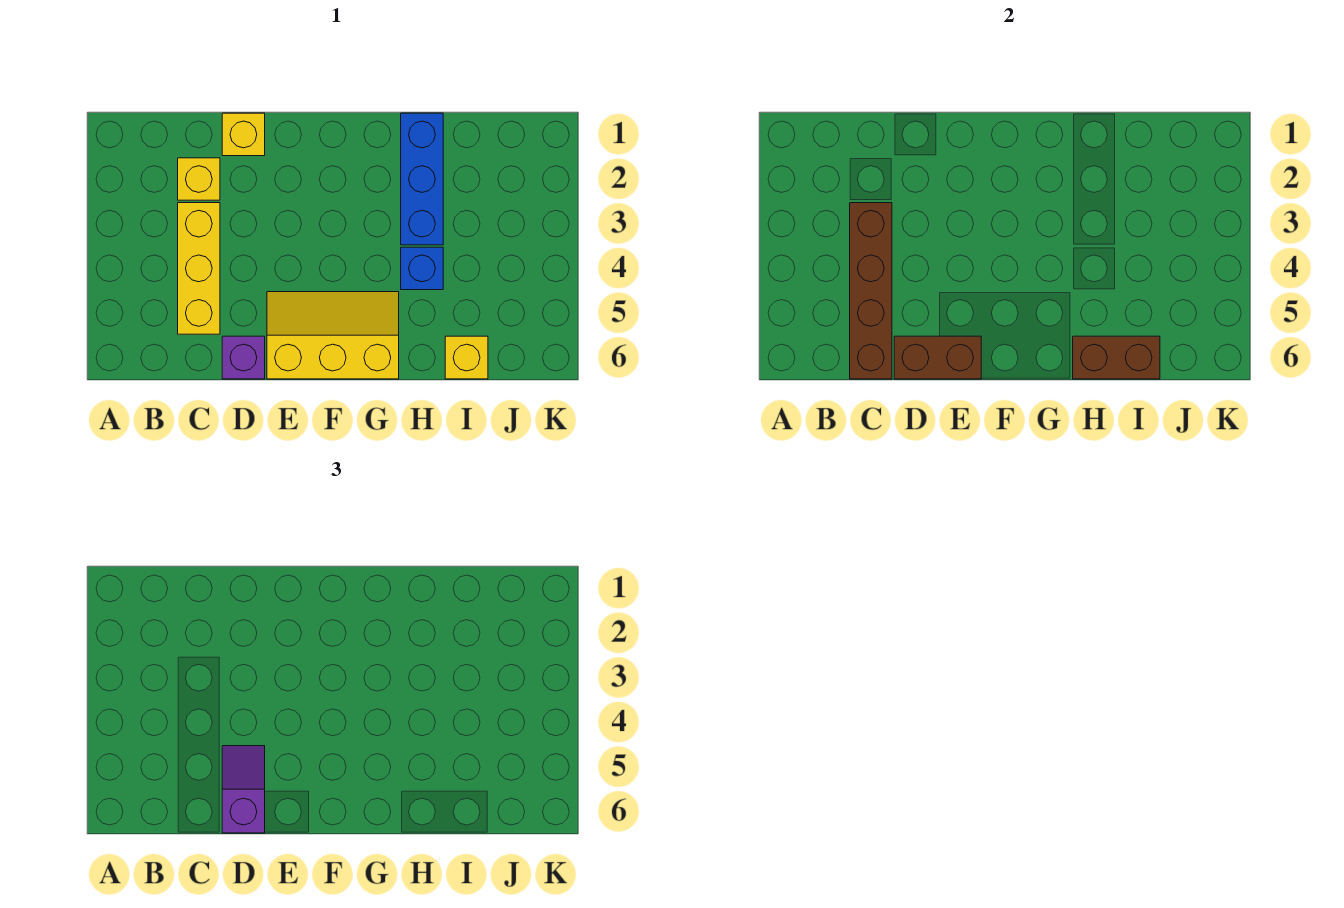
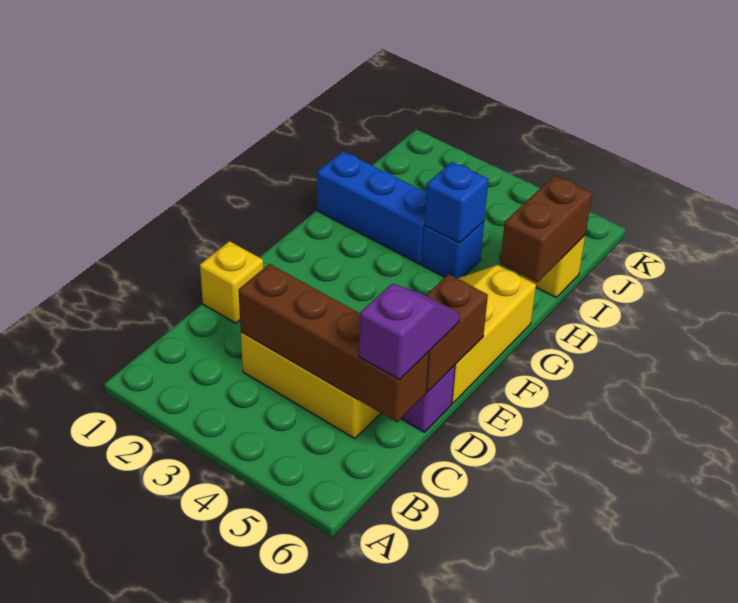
yellow brick C2 level 1 -> none
purple slope D5:D6 level 3 top 6 -> purple slope C6:D6 level 3 top C
none -> blue brick H4 level 2

